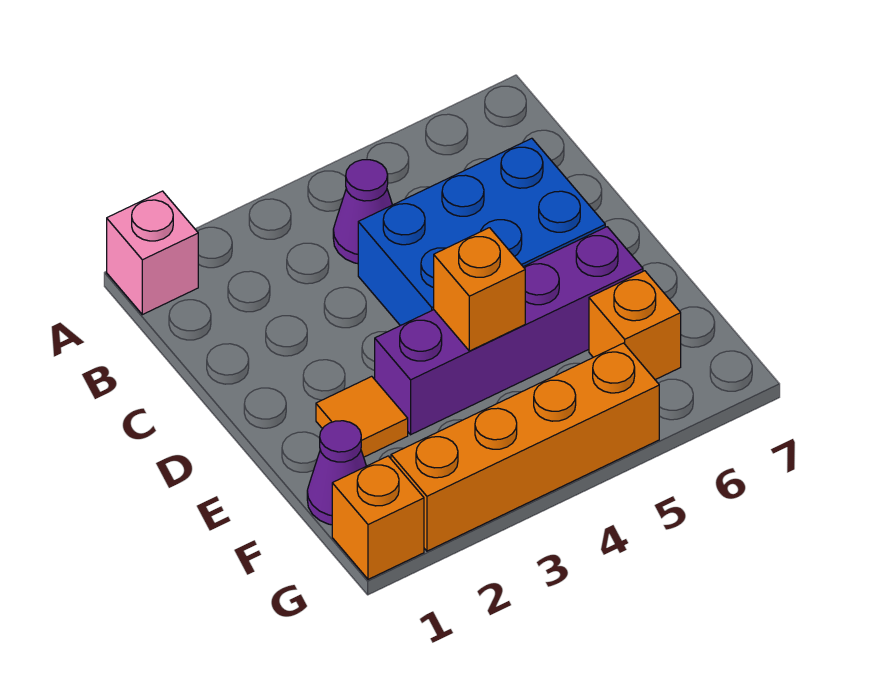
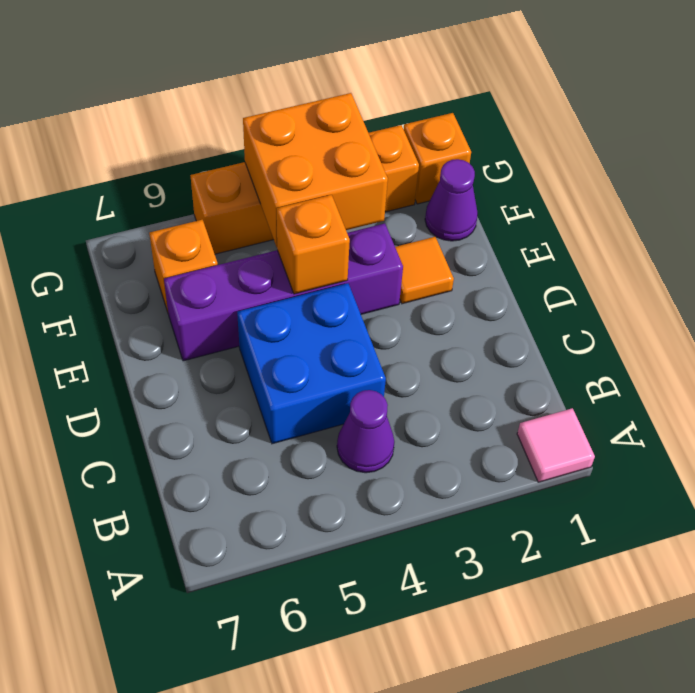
pink brick A1 level 1 -> pink tile A1 level 1
blue brick C4:D6 level 1 -> blue brick C4:D5 level 1
none -> orange brick F3:G4 level 2

